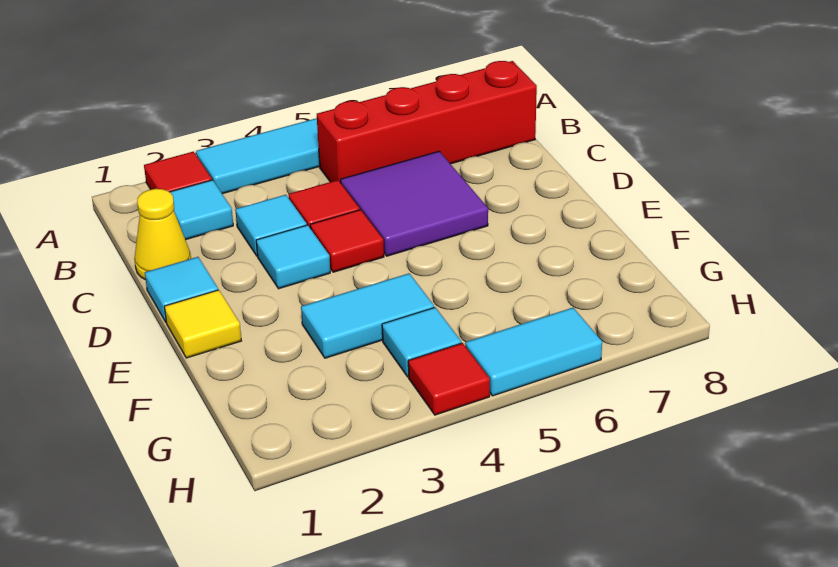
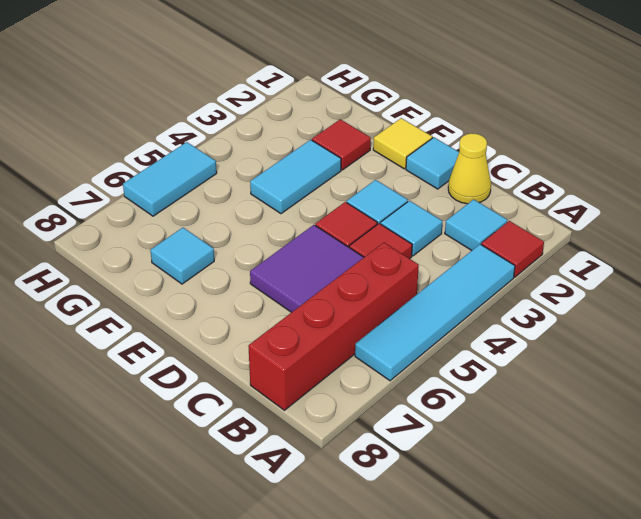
cyan tile G4 level 1 -> cyan tile F7 level 1
red tile H4 level 1 -> red tile F2 level 1

